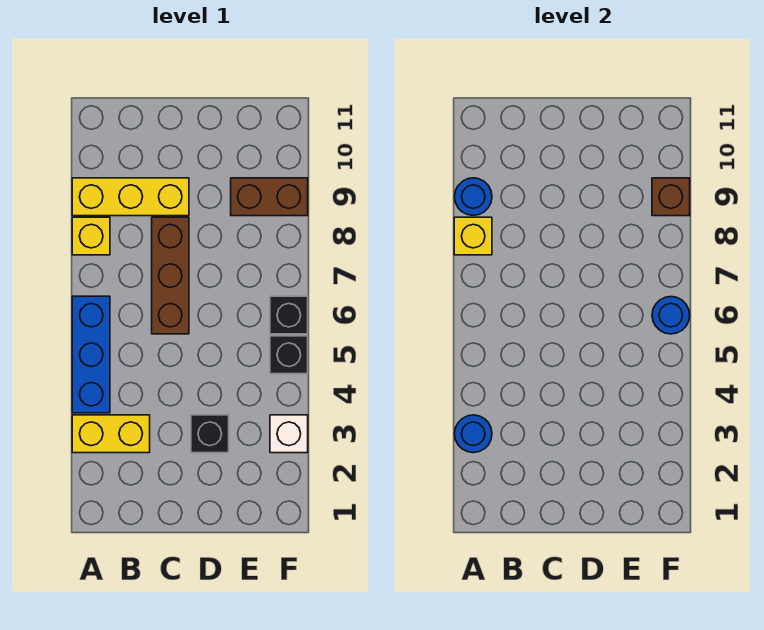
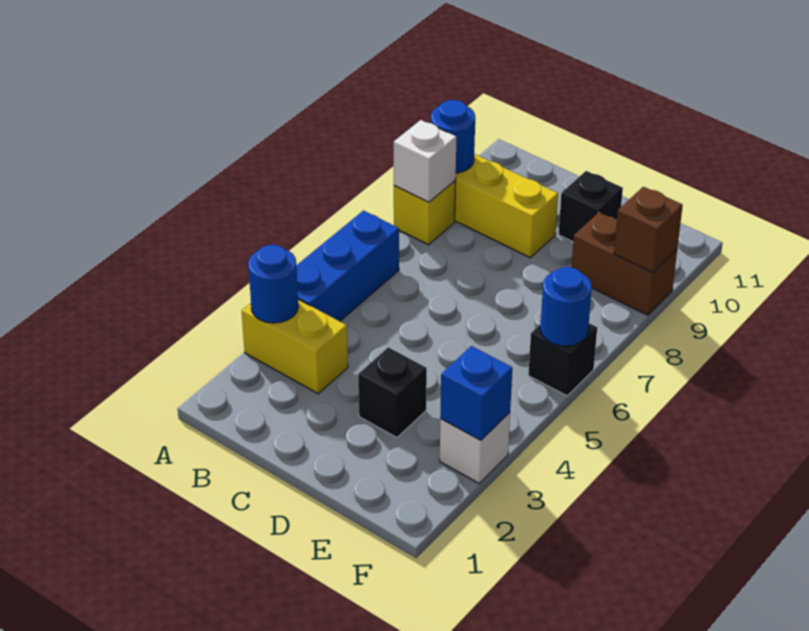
yellow brick A8 level 2 -> white brick A8 level 2
brown brick C6:C8 level 1 -> none
none -> blue brick F3 level 2
black brick F5 level 1 -> black brick D10 level 1

